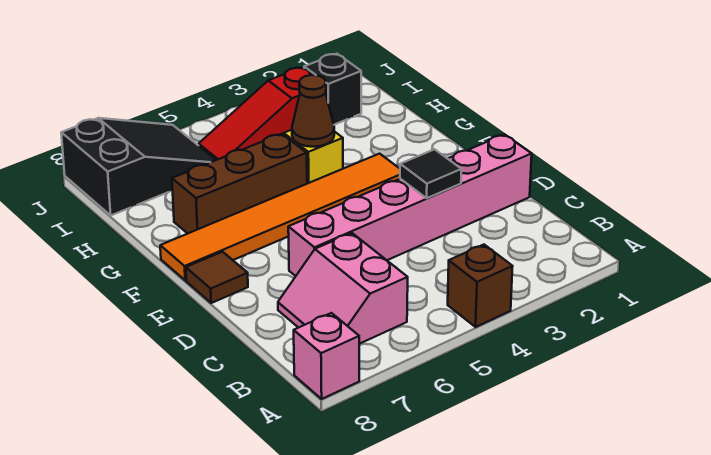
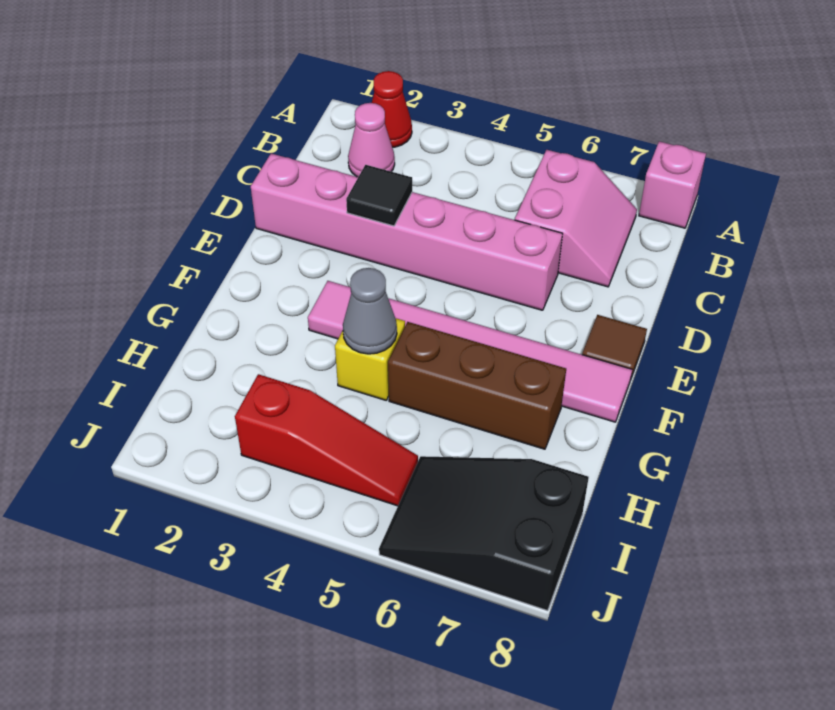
none -> red cone A2 level 1
brown brick A4 level 1 -> none
none -> pink cone B2 level 1
orange tile F3:F8 level 1 -> pink tile F3:F8 level 1
brown cone G4 level 2 -> grey cone G4 level 2
black brick I2 level 1 -> none

